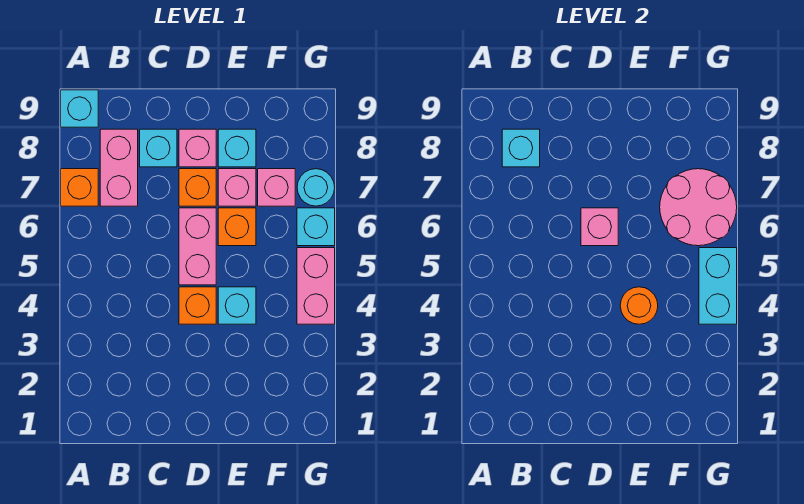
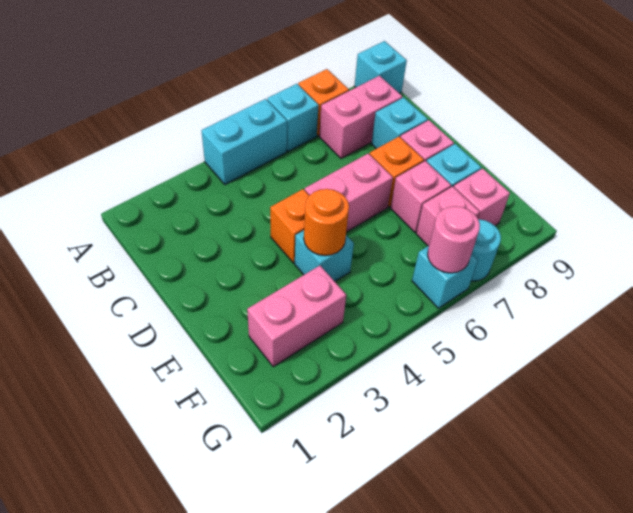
cyan brick B8 level 2 -> cyan brick A6 level 1
pink brick D6 level 2 -> pink brick F8 level 1
orange brick E6 level 1 -> none
pink round brick F6:G7 level 2 -> pink round brick G6 level 2
pink brick G4:G5 level 1 -> pink brick F2:F3 level 1
cyan brick G4:G5 level 2 -> cyan brick A4:A5 level 1

